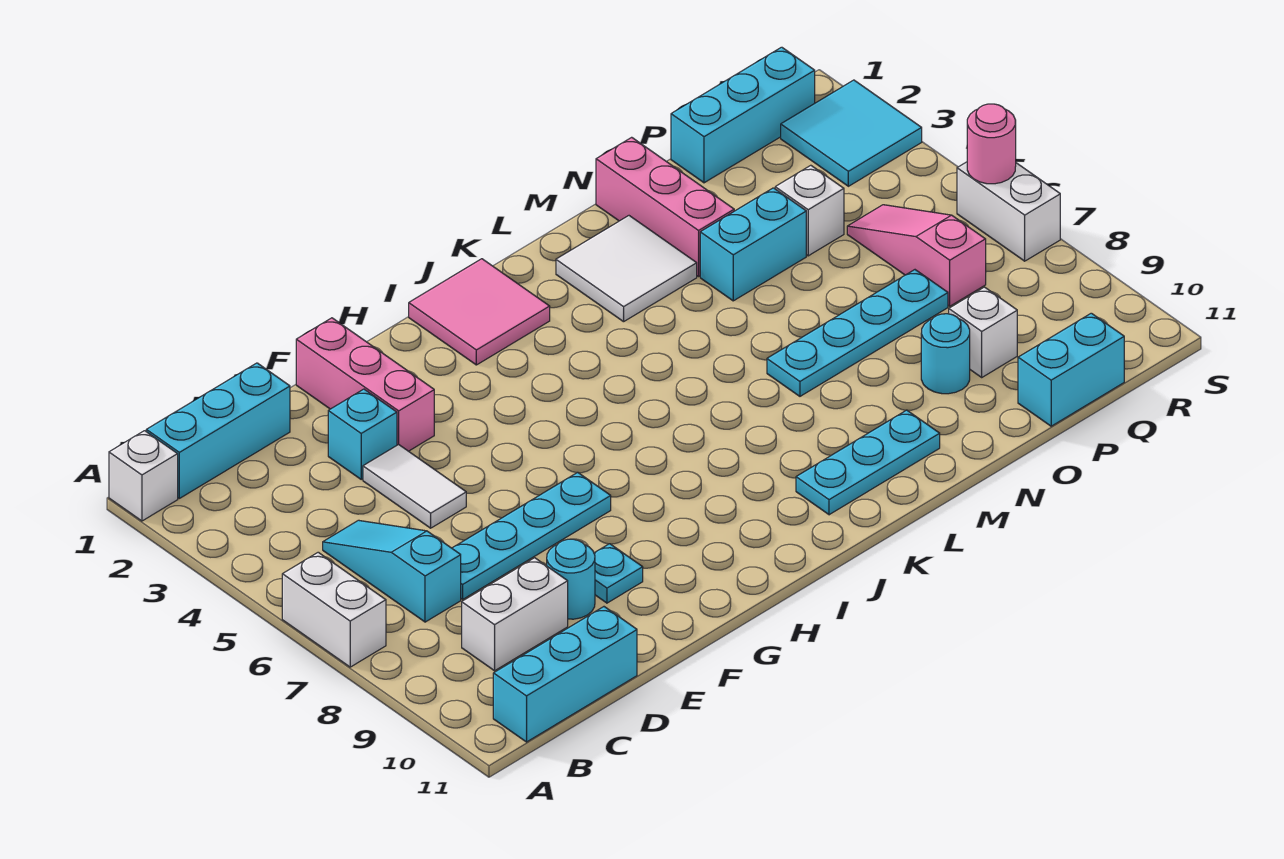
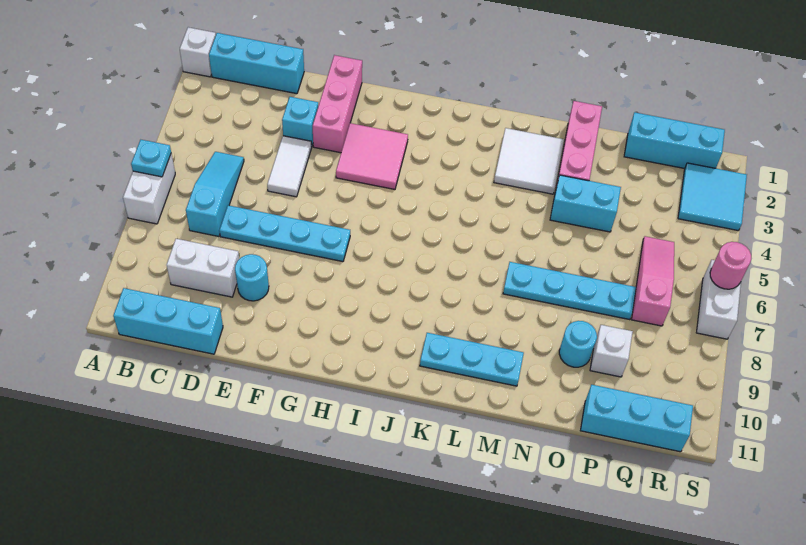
cyan plate F9 level 1 -> cyan plate A6 level 2
pink tile I1:J2 level 1 -> pink tile G3:H4 level 1
white brick P4 level 1 -> none
cyan brick P11:Q11 level 1 -> cyan brick P11:R11 level 1

